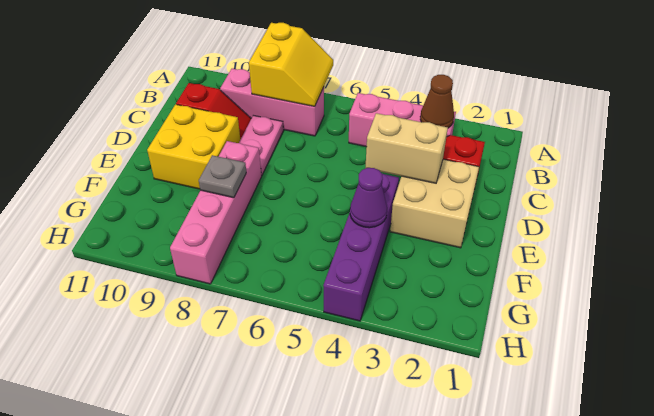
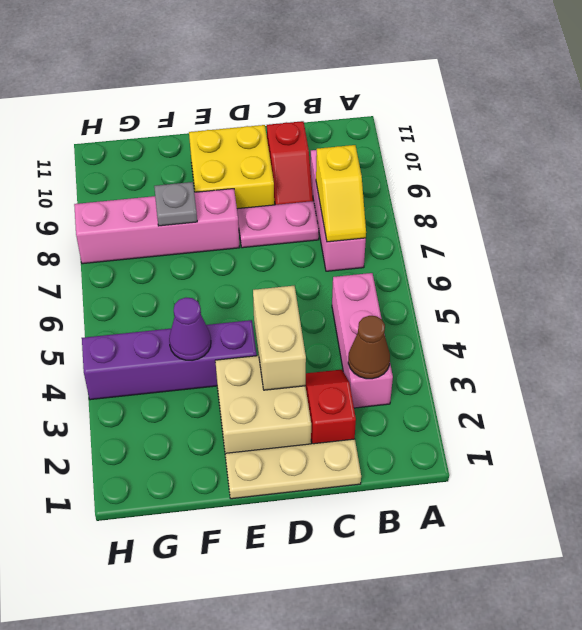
yellow slope A7:B8 level 2 top 8 -> yellow slope B7:B8 level 2 top 8
none -> tan plate C1:E1 level 1

